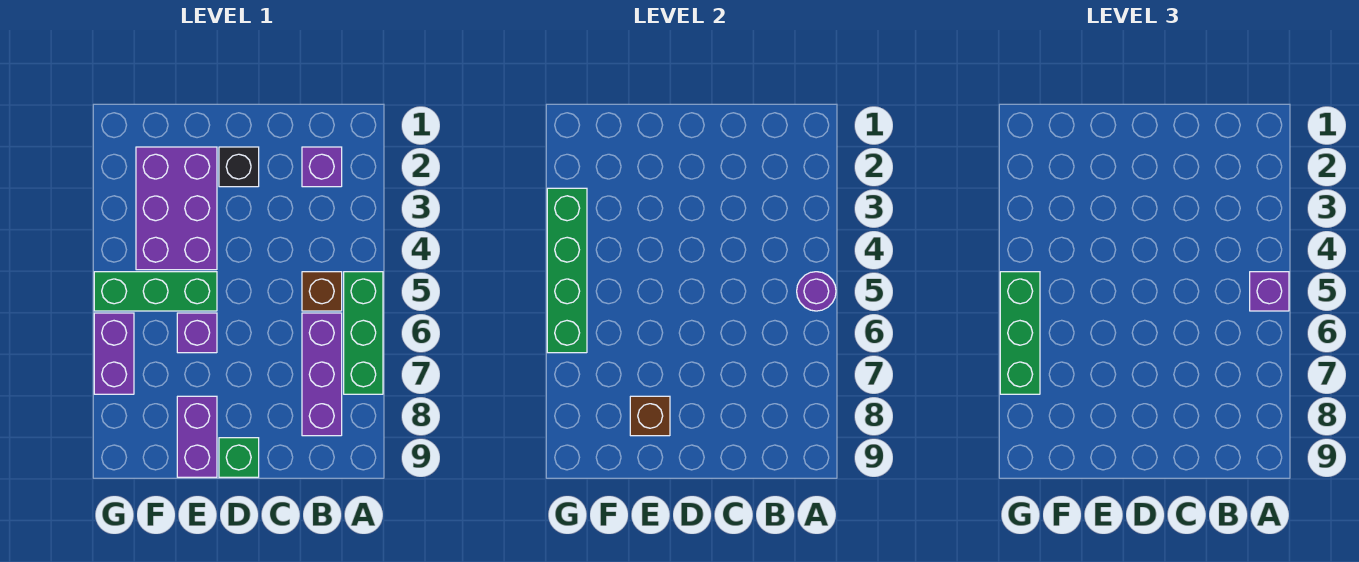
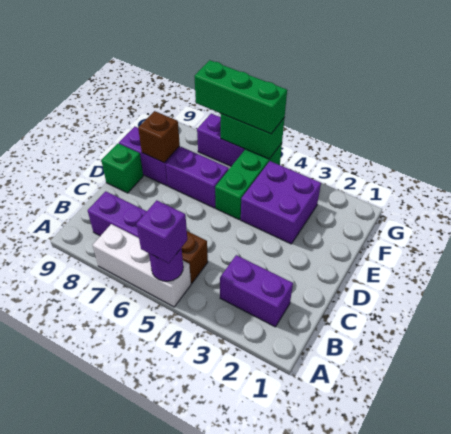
green brick A5:A7 level 1 -> white brick A5:A7 level 1
purple brick B2 level 1 -> purple brick B2:B3 level 1
black brick D2 level 1 -> none
purple brick E2:F4 level 1 -> purple brick E3:F4 level 1
purple brick E6 level 1 -> purple brick E6:E7 level 1
green brick G3:G6 level 2 -> green brick G5:G6 level 2

